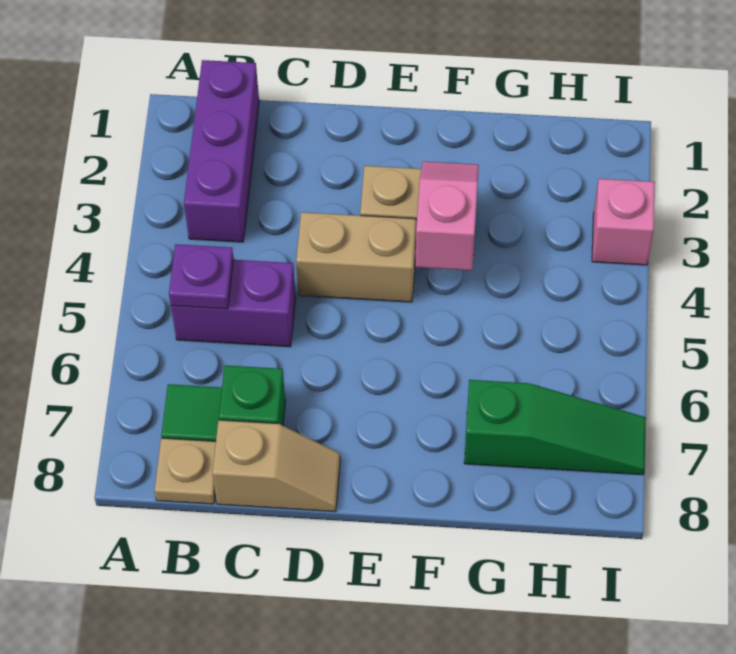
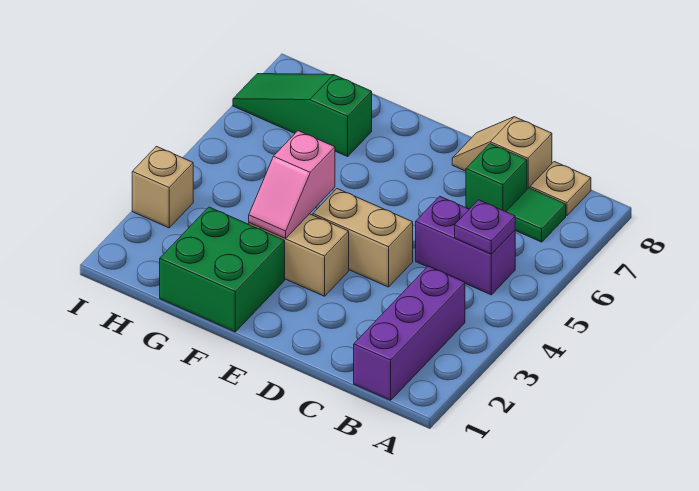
none -> green brick F1:G2 level 1
pink brick I3 level 1 -> tan brick I3 level 1

